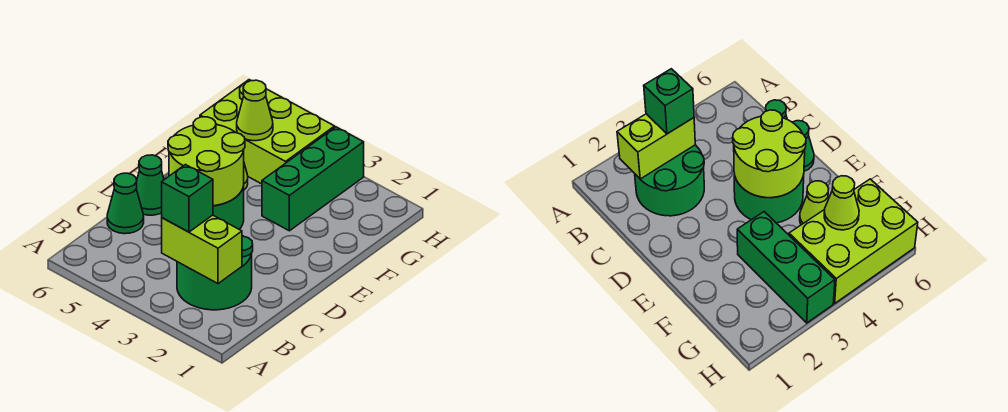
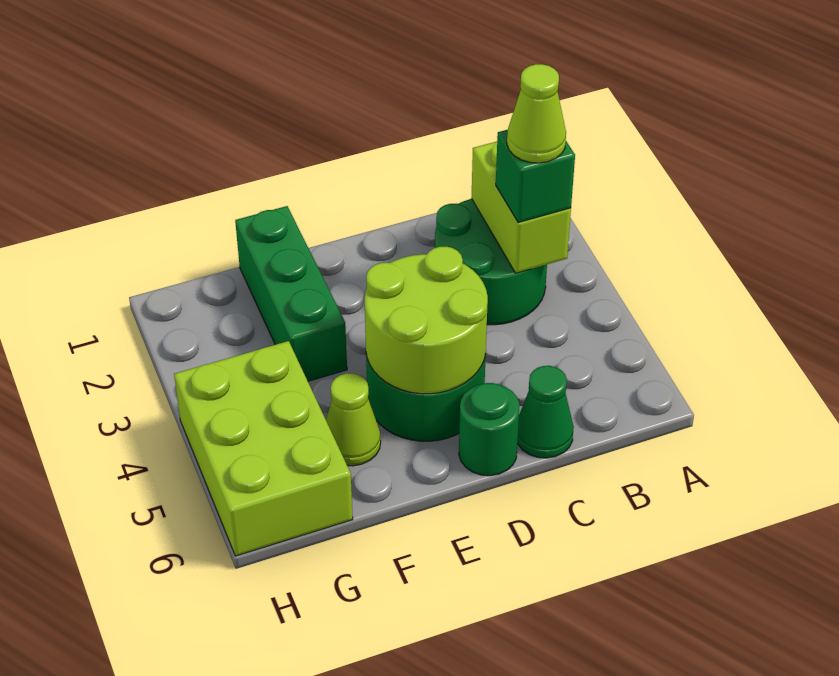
green cone D6 level 1 -> green round brick D6 level 1
green brick F3:H3 level 1 -> green brick F1:F3 level 1
lime cone G5 level 2 -> lime cone B3 level 4

